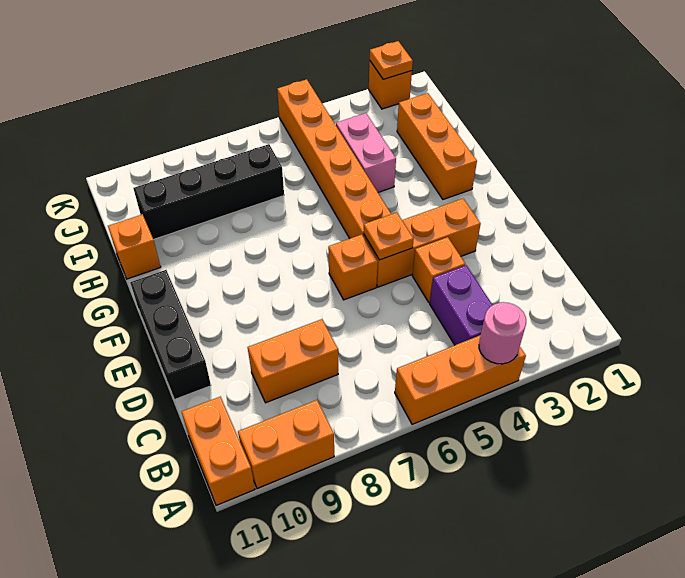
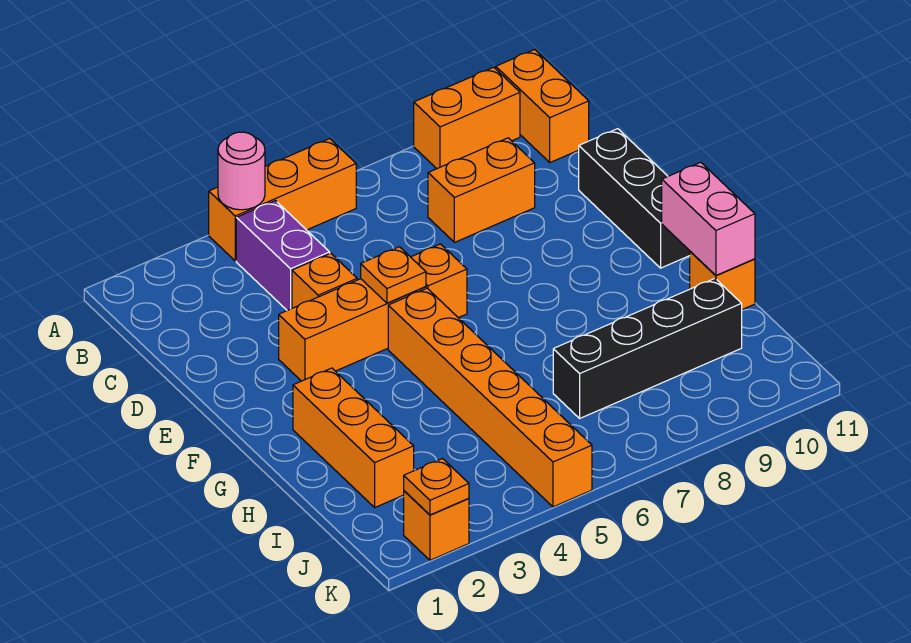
pink brick H4:I4 level 1 -> pink brick G11:H11 level 2

